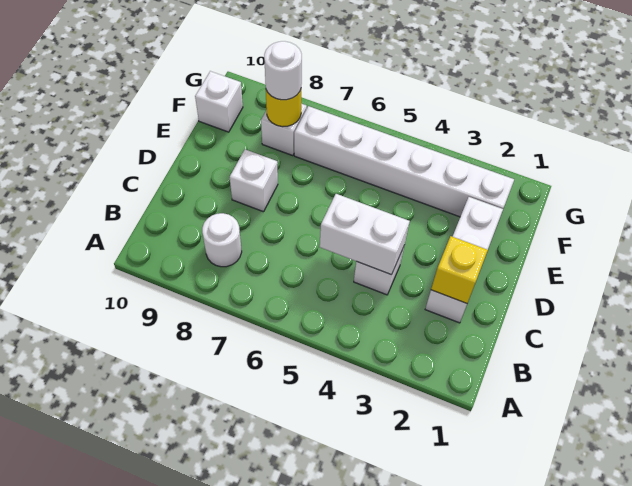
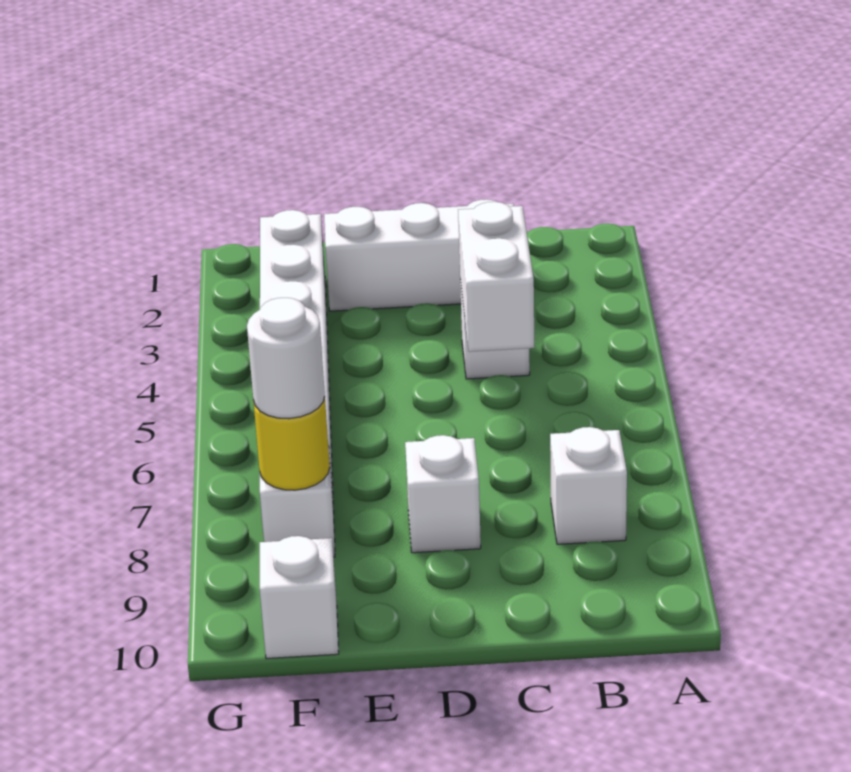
white round brick B8 level 1 -> white brick B8 level 1
yellow brick C2 level 2 -> none

